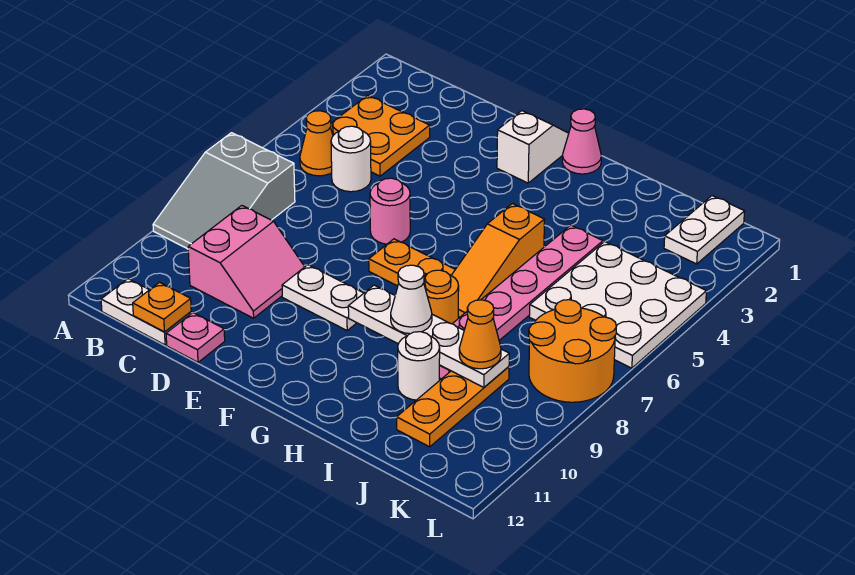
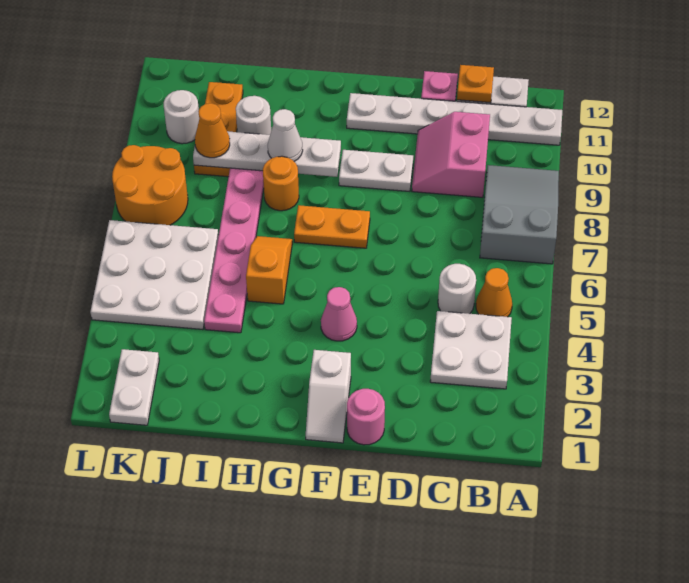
none -> white plate A11:F11 level 1
orange plate B3:C4 level 1 -> white plate B3:C4 level 1
pink round brick E6 level 1 -> pink round brick E1 level 1
pink cone G1 level 1 -> pink cone F4 level 1
orange slope H5:H7 level 1 top 5 -> orange slope H5:H6 level 1 top 5
none -> white round brick K10 level 1

